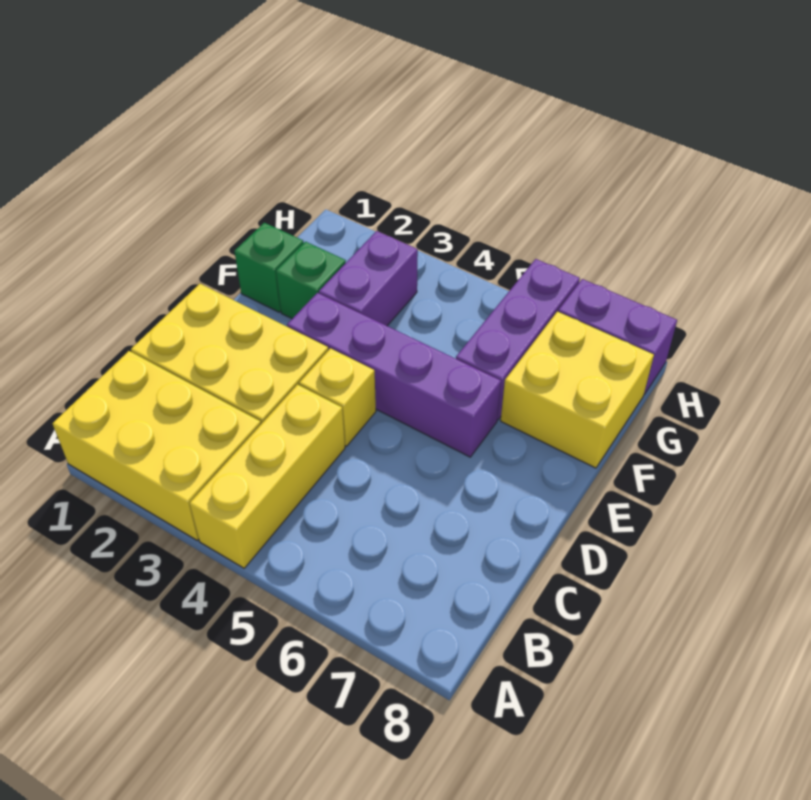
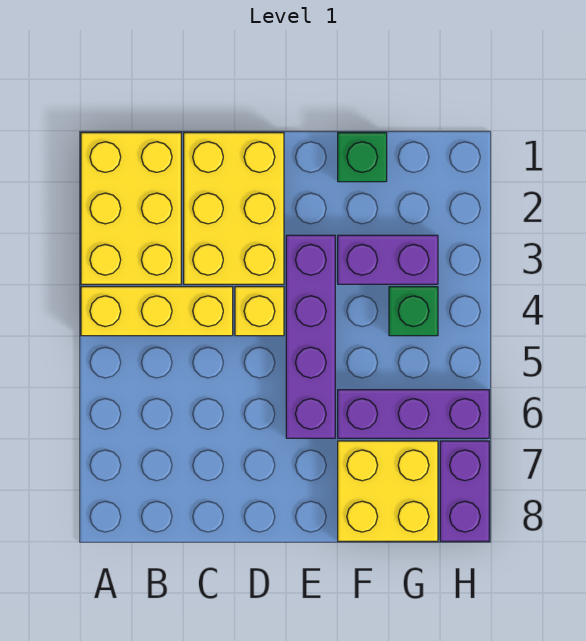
green brick F2 level 1 -> green brick G4 level 1

